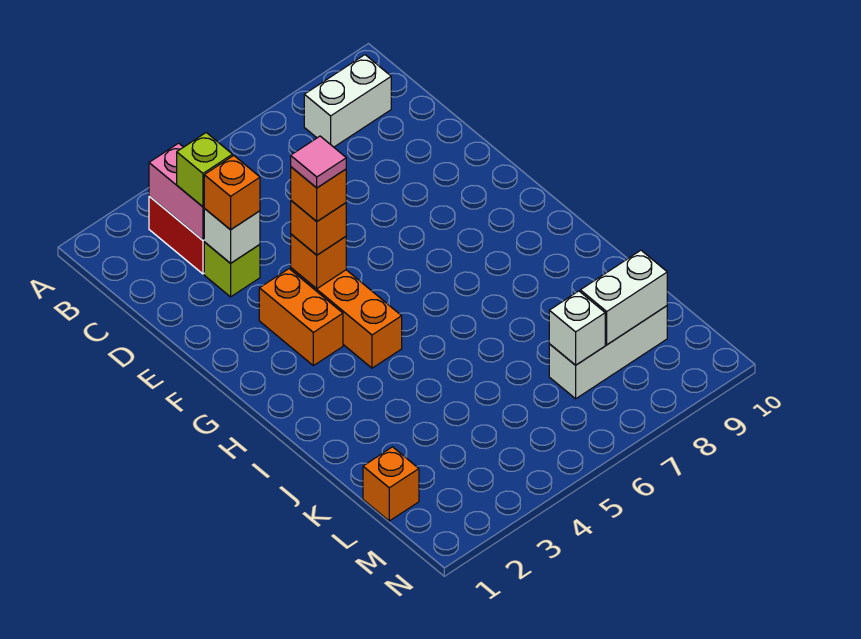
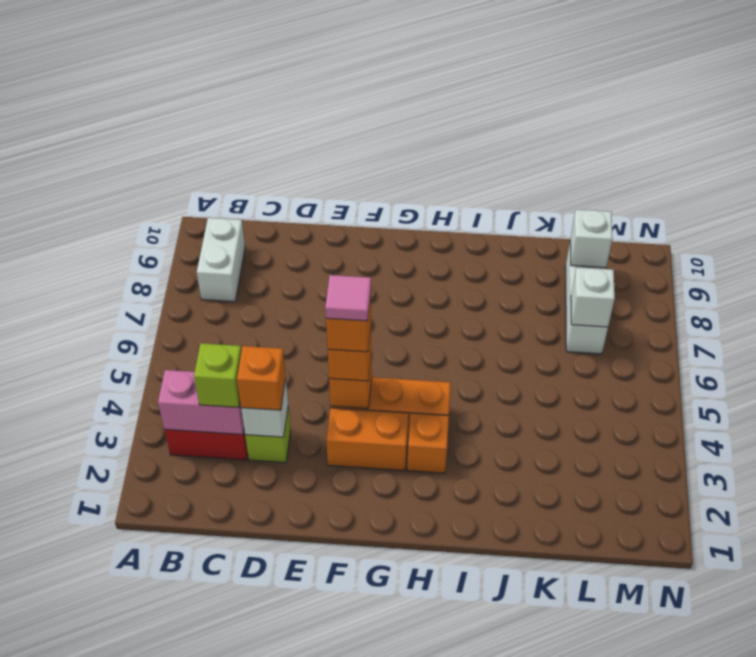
orange brick L1 level 1 -> orange brick H3 level 1
white brick L8:L9 level 2 -> white brick L9 level 2

